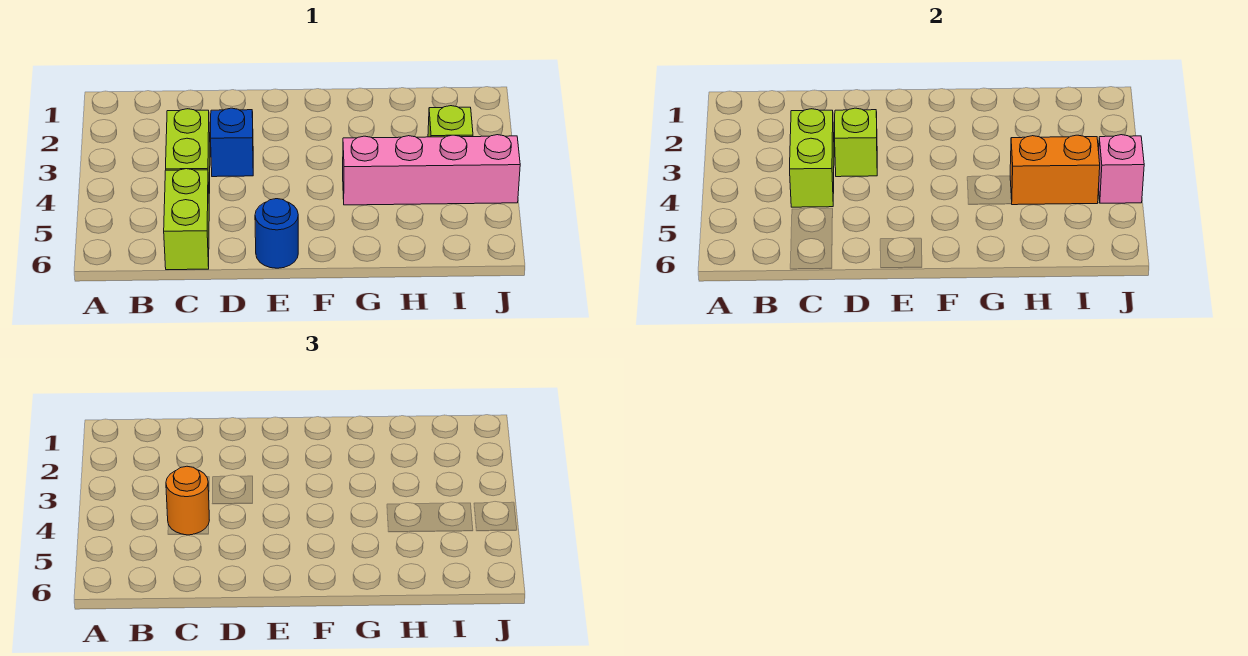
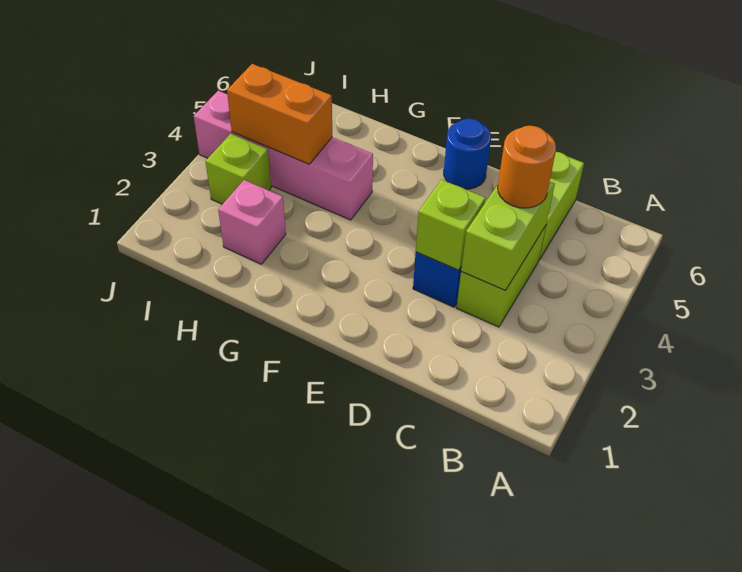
pink brick J4 level 2 -> pink brick H2 level 1

